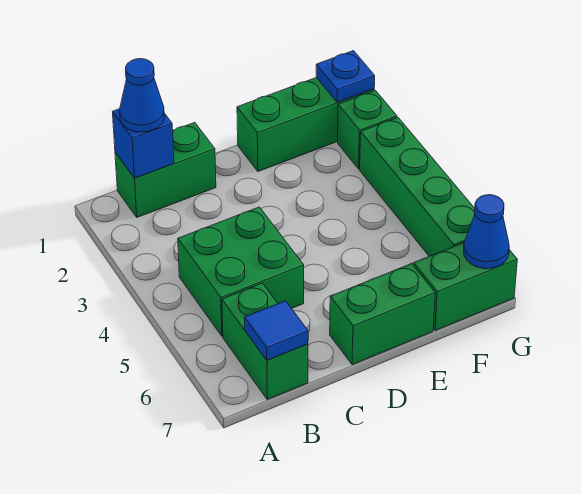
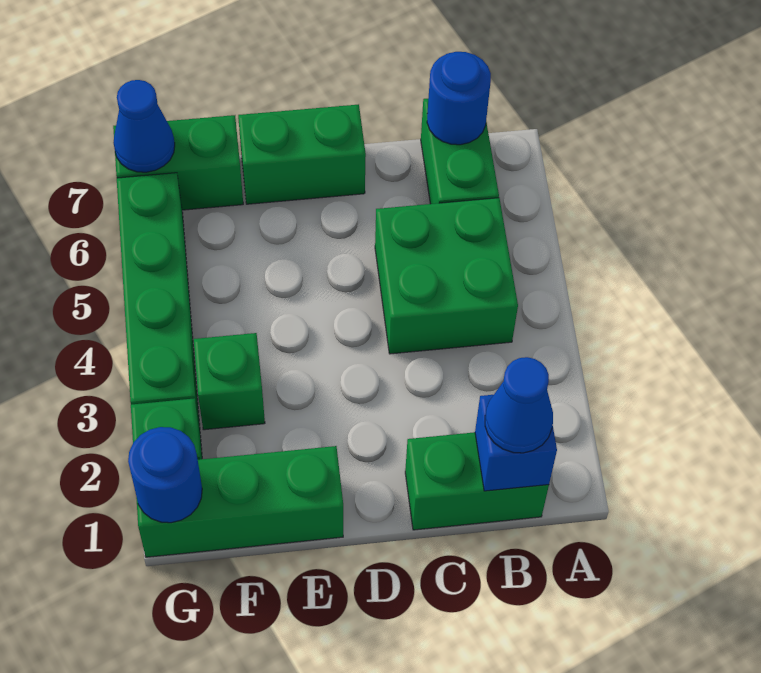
blue tile B7 level 2 -> blue round brick B7 level 2
none -> green brick F3 level 1
blue plate G1 level 2 -> blue round brick G1 level 2

